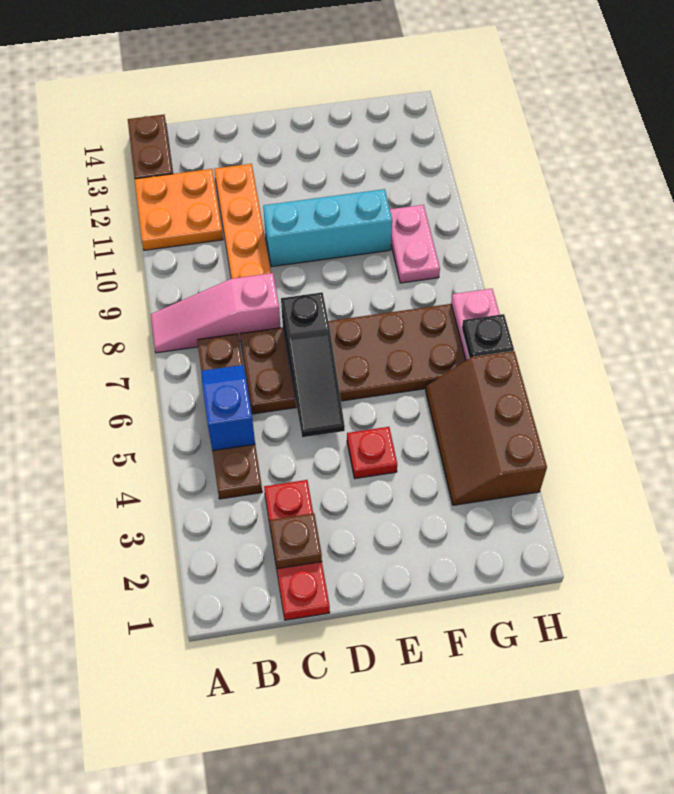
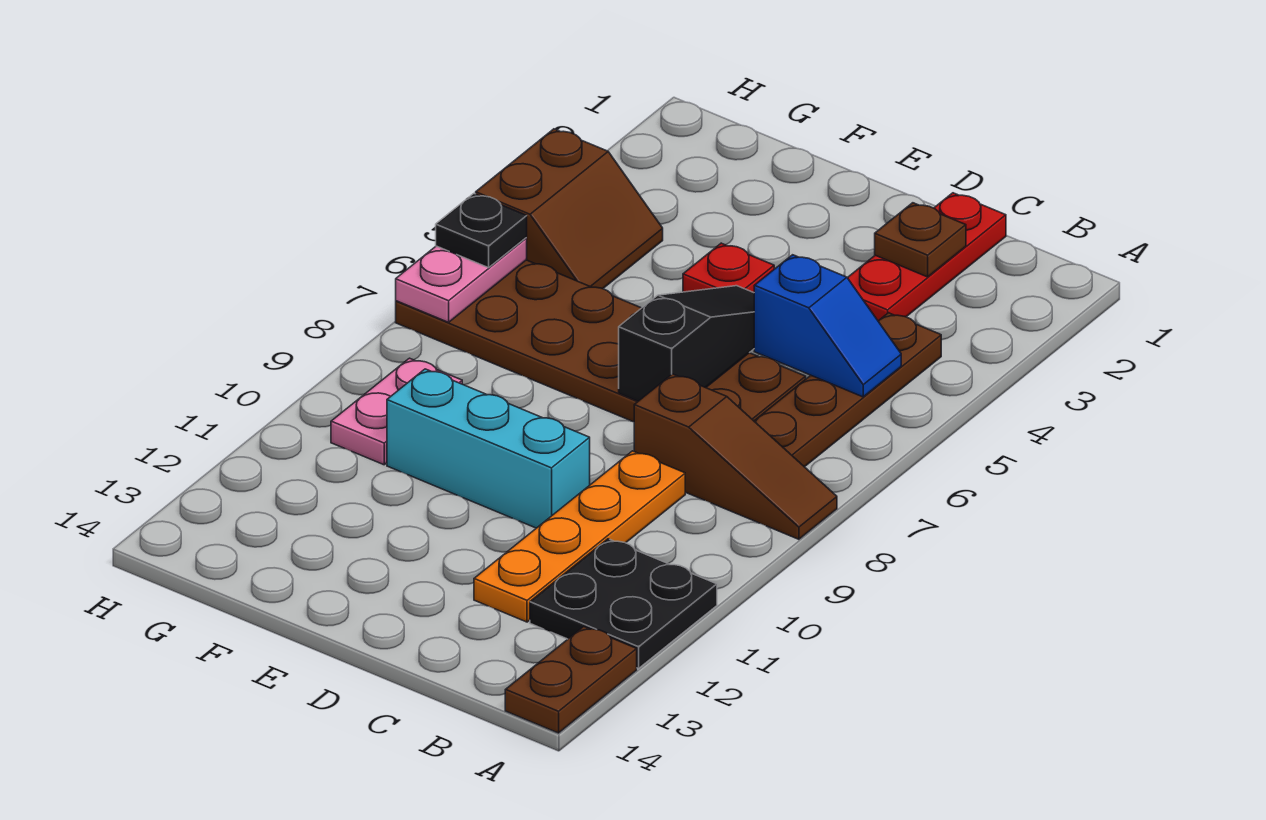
pink slope A8:C8 level 1 top C -> brown slope A8:C8 level 1 top C
orange plate A11:B12 level 1 -> black plate A11:B12 level 1
blue slope B5:B6 level 2 top 5 -> blue slope B5:C5 level 2 top C
brown slope G3:H5 level 1 top H -> brown slope G4:H5 level 1 top H

